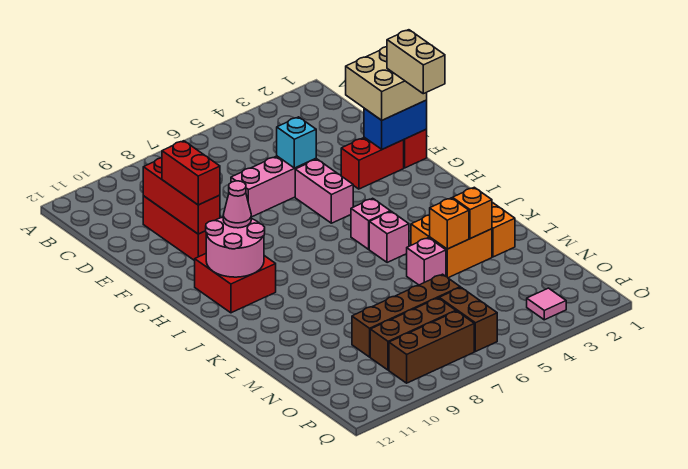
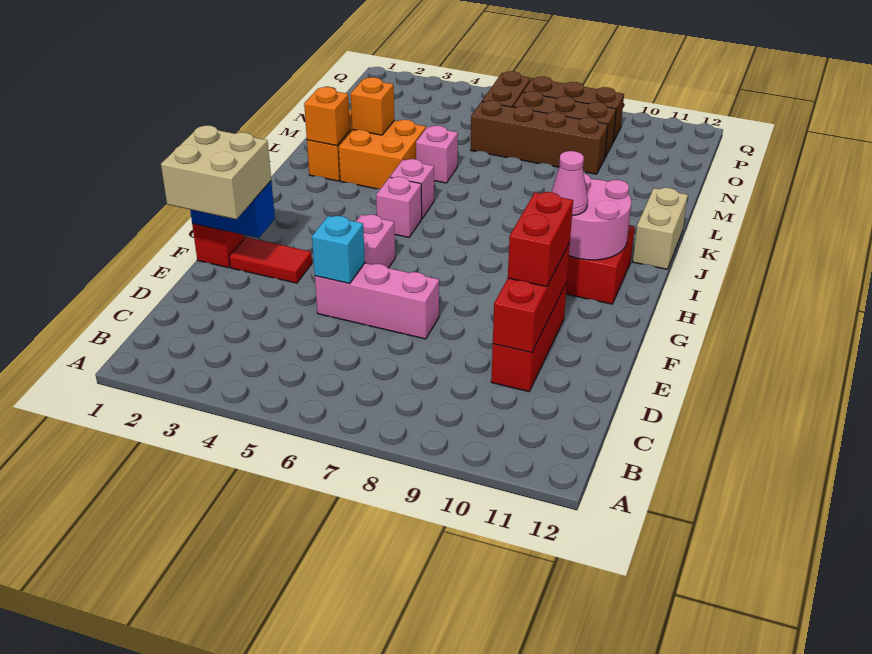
tan brick F1:G1 level 4 -> tan brick J12:K12 level 1
red brick F2:F3 level 1 -> red tile F2:F3 level 1
orange brick L4 level 2 -> orange brick K2 level 2
pink tile P3 level 1 -> none

